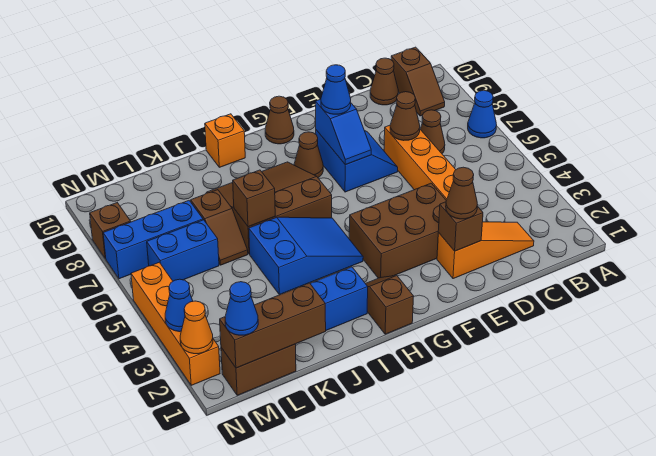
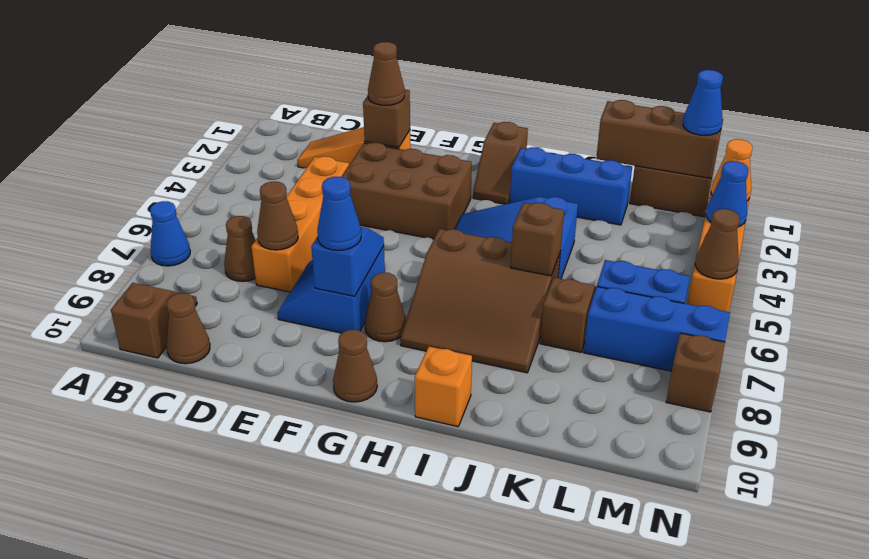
none -> brown cone N5 level 2

